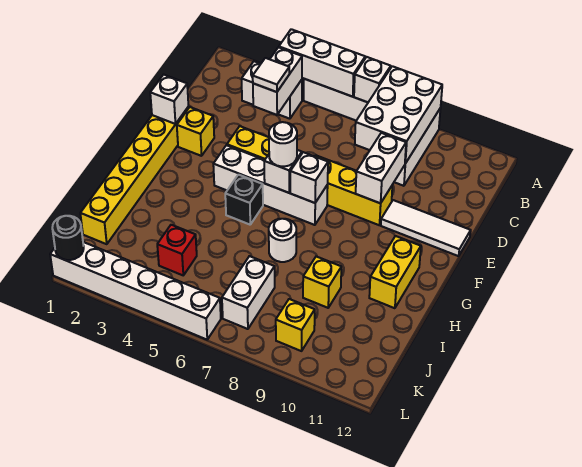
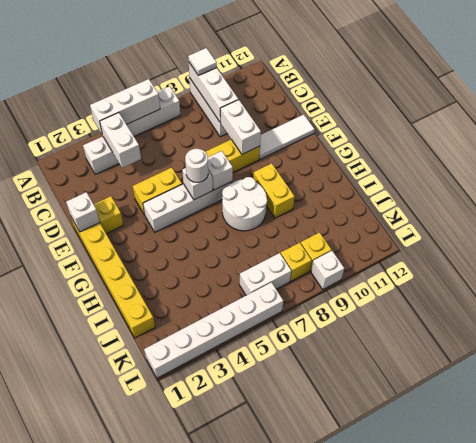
white brick A7 level 2 -> white brick L9 level 1
white brick A8:C9 level 2 -> white brick A9:C9 level 2
white tile C4 level 3 -> white tile A9 level 3
black brick G5 level 1 -> none
yellow brick G11:H11 level 1 -> yellow brick G9:H9 level 1
white round brick H7 level 1 -> white round brick G7:H8 level 1
yellow brick I9 level 1 -> yellow brick K8 level 1
red brick J4 level 1 -> none
white brick J7:K7 level 1 -> white brick K6:K7 level 1
black round brick L1 level 2 -> none

